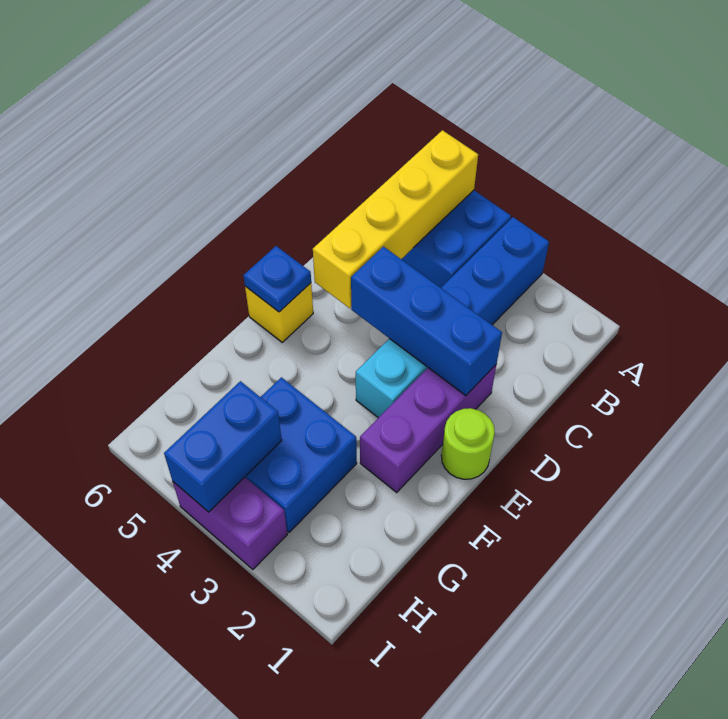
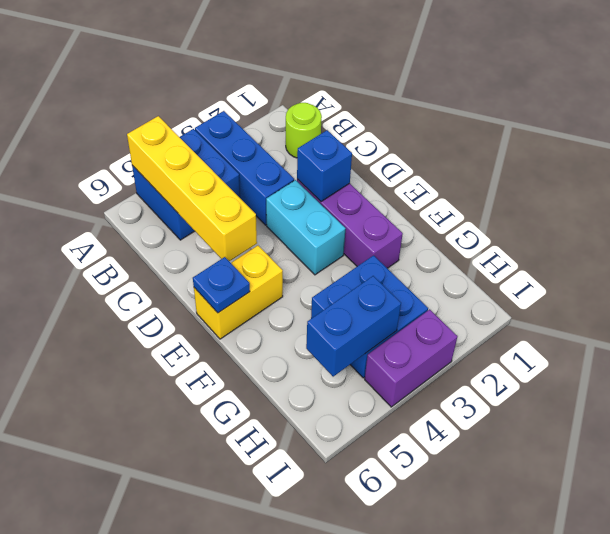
blue brick D2:D4 level 2 -> blue brick D2 level 2
lime round brick E1 level 1 -> lime round brick B1 level 1
yellow brick E6 level 1 -> yellow brick E5:E6 level 1
blue brick H4:I4 level 2 -> blue brick H4:H5 level 2

